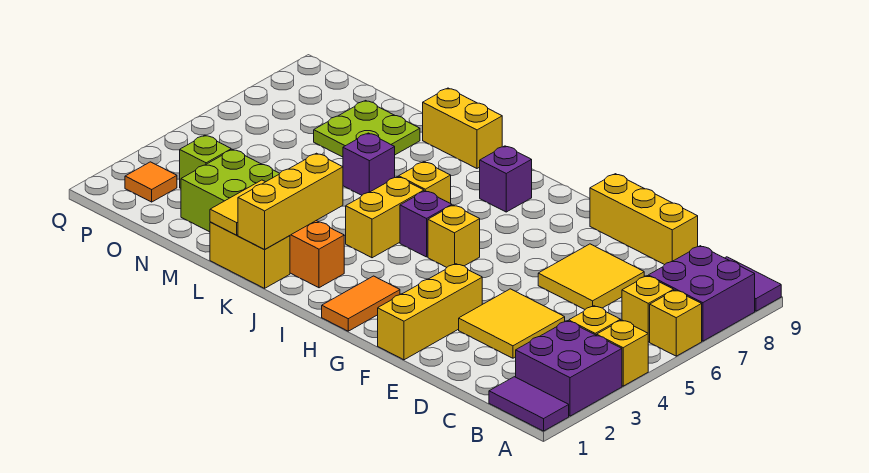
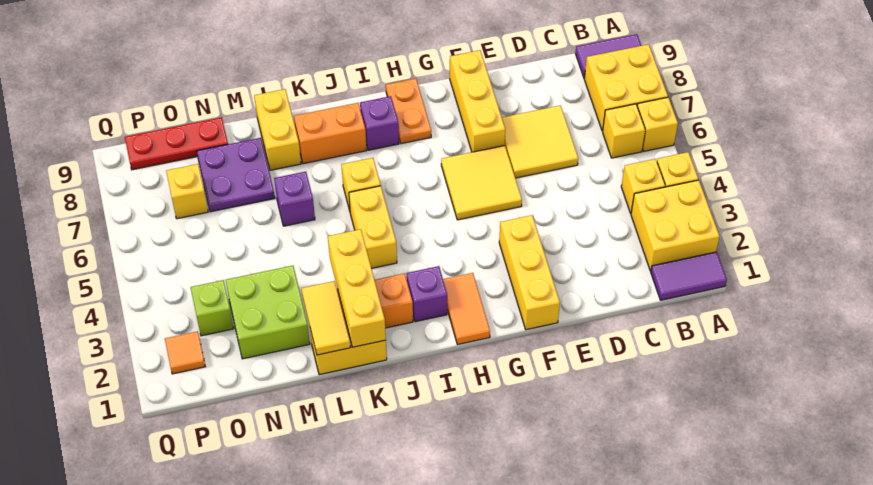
purple brick A2:B3 level 1 -> yellow brick A2:B3 level 1
purple brick A7:B8 level 1 -> yellow brick A7:B8 level 1
yellow tile D3:E4 level 1 -> yellow tile F5:G6 level 1
yellow brick D9:F9 level 1 -> yellow brick F7:F9 level 1
yellow brick H5 level 1 -> yellow brick O7 level 1
none -> orange plate H8:H9 level 1
purple brick I5 level 1 -> purple brick I2 level 1
none -> orange brick J8:K8 level 1
yellow brick K9:L9 level 1 -> yellow brick L8:L9 level 1
lime plate M7:N8 level 1 -> purple plate M7:N8 level 1
none -> red plate N9:P9 level 1

